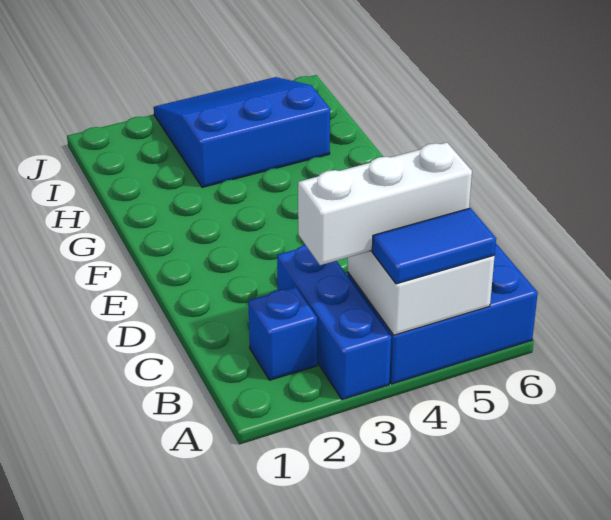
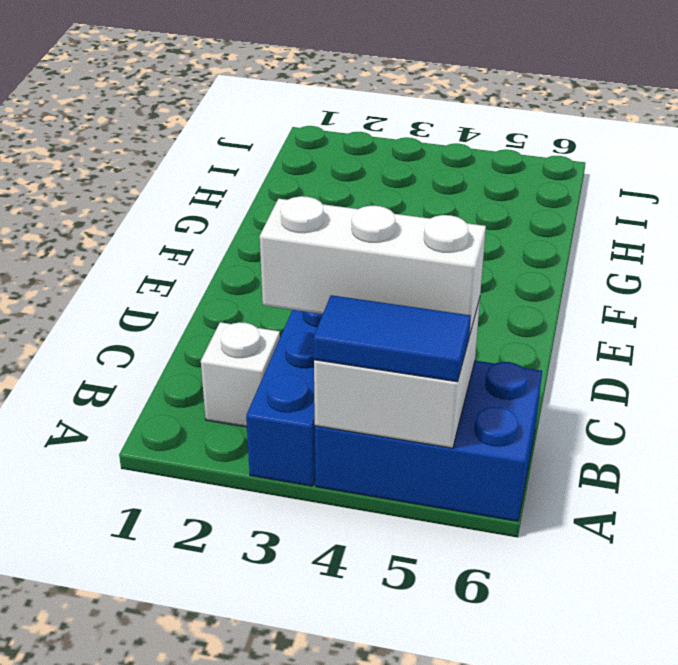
blue brick B2 level 1 -> white brick B2 level 1
blue slope H3:J5 level 1 top H -> none

